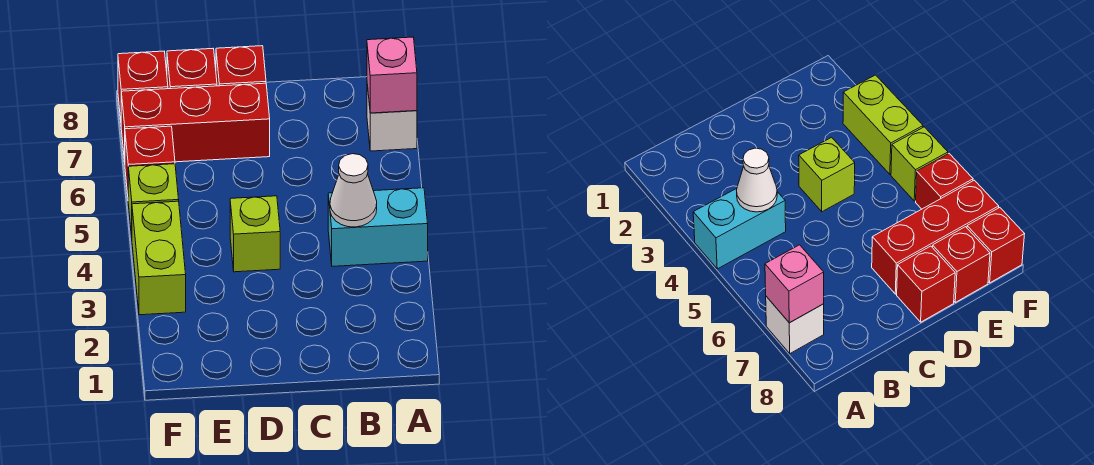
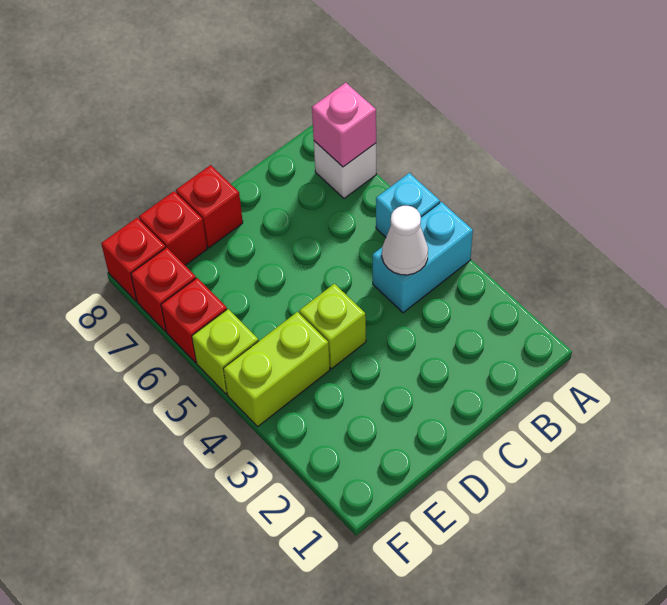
none -> cyan brick A5 level 1
red brick D7:F7 level 1 -> red brick F7 level 1
lime brick F3:F4 level 1 -> lime brick E4:F4 level 1

